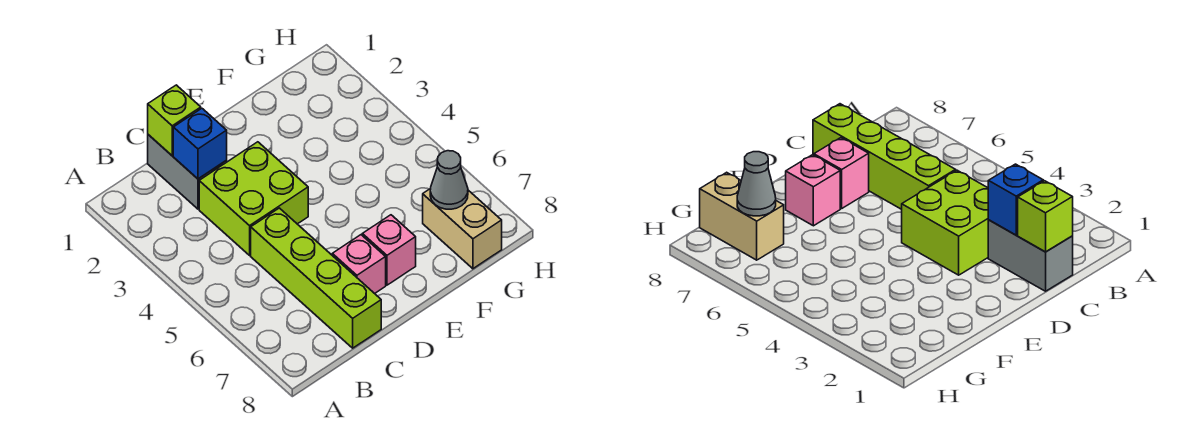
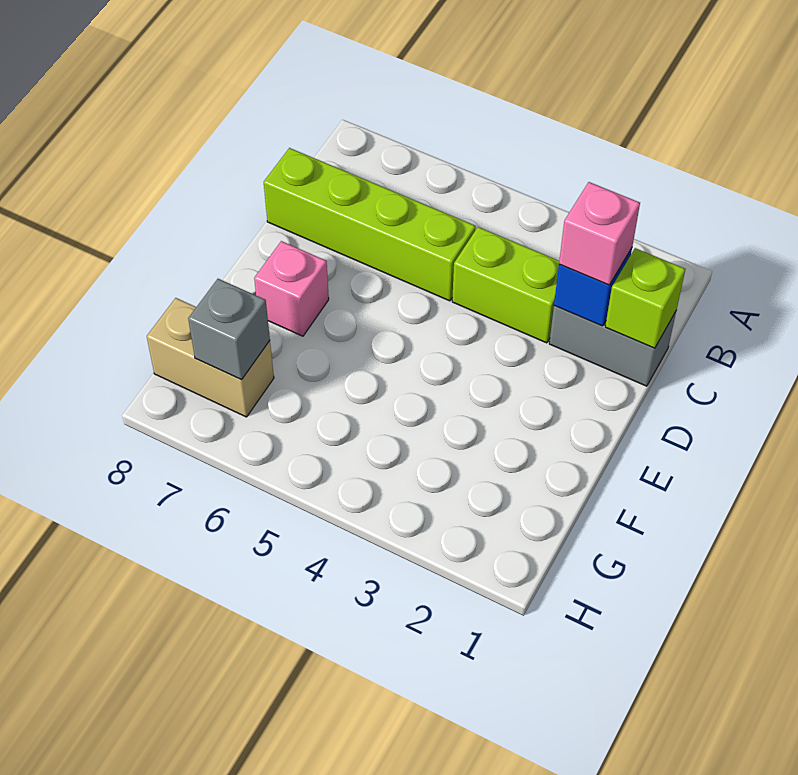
lime brick C3:D4 level 1 -> lime brick C3:C4 level 1
pink brick D7 level 1 -> pink brick C2 level 3
grey cone G7 level 2 -> grey brick G7 level 2

